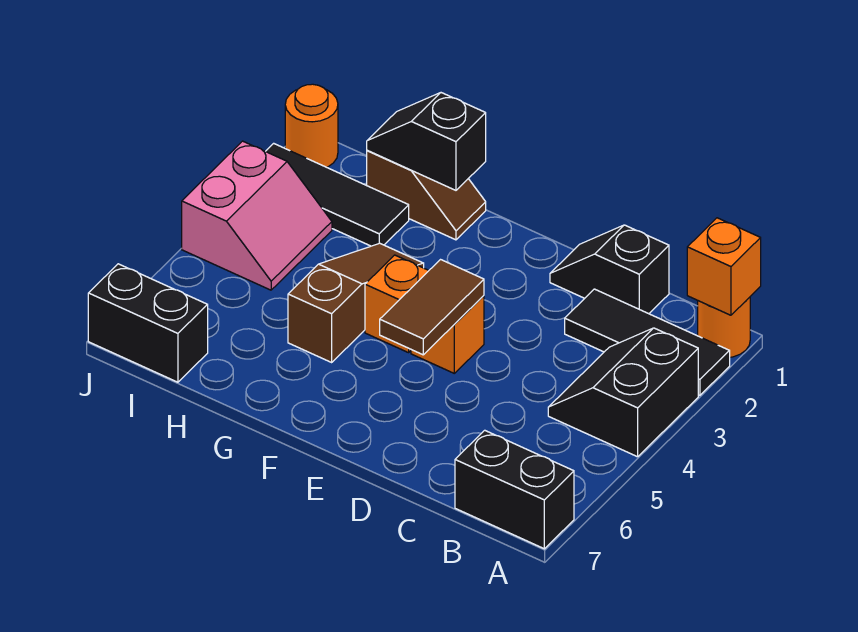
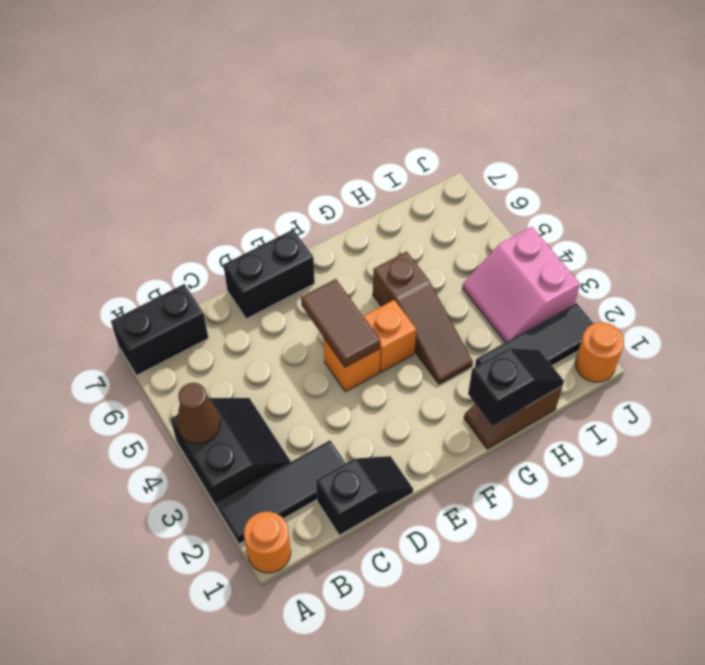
orange brick A1 level 2 -> none
none -> brown cone A4 level 2
black brick I7:J7 level 1 -> black brick D7:E7 level 1

